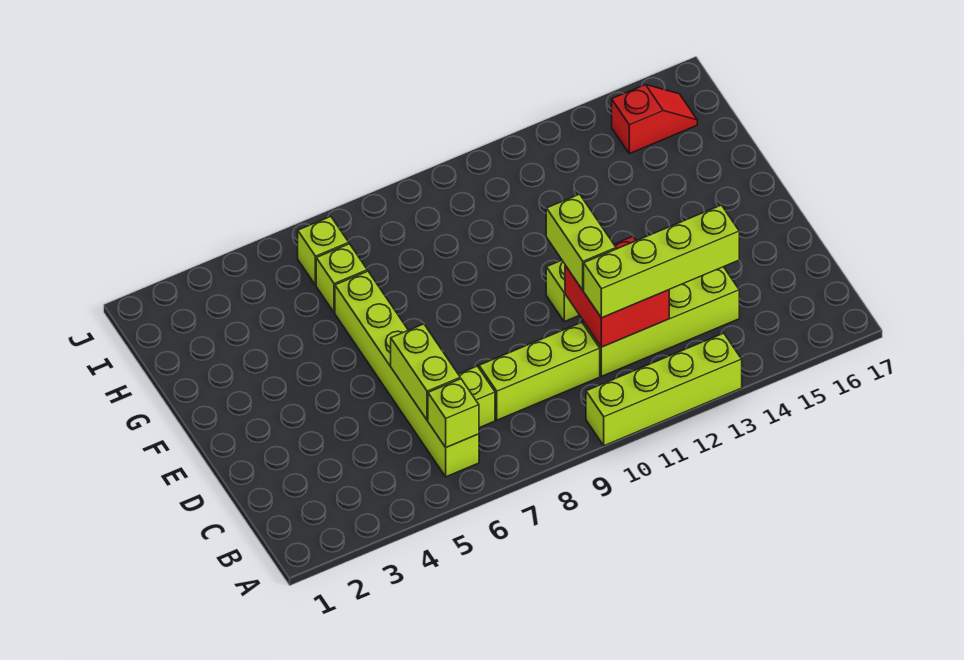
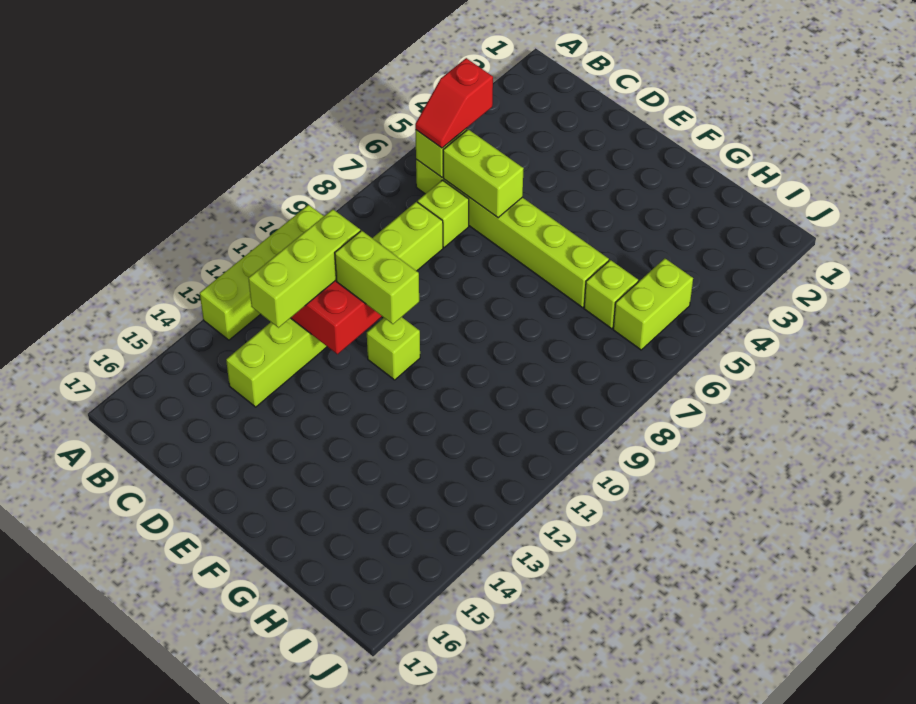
lime brick C11:C14 level 3 -> lime brick C11:C13 level 3
lime brick I6 level 1 -> lime brick I5:I6 level 1
red slope I15:I16 level 1 top 15 -> red slope B5:B6 level 3 top 5

